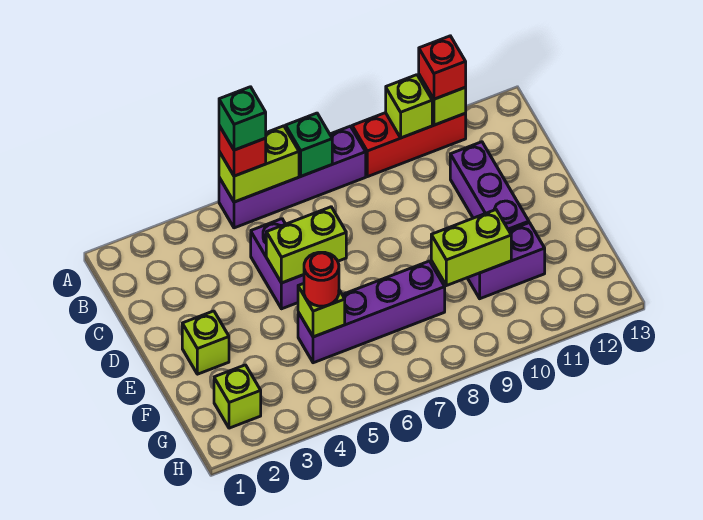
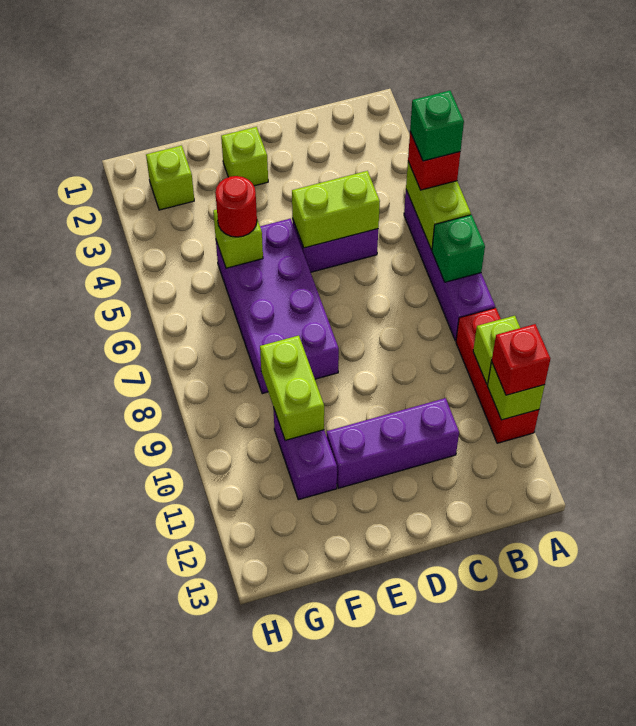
lime brick D5:D6 level 2 -> lime brick C5:D5 level 2
purple brick F5:F8 level 1 -> purple brick E5:F8 level 1

